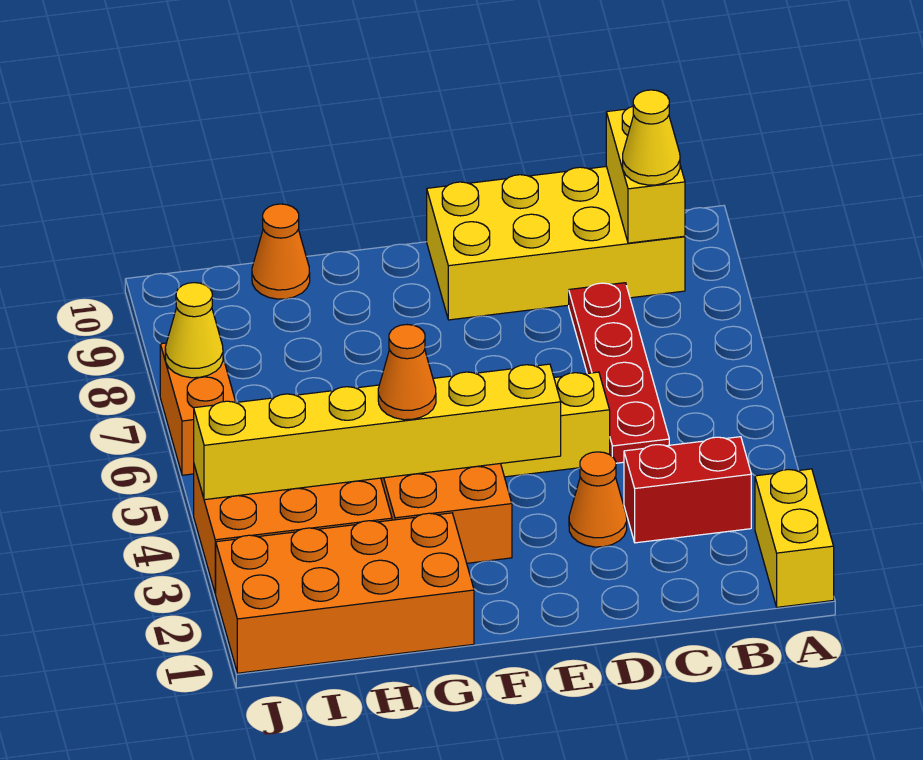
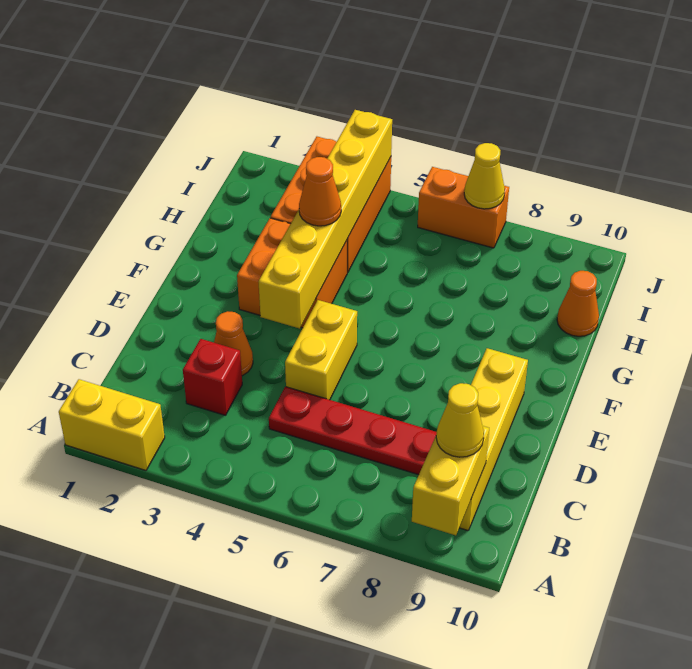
red brick B3:C3 level 1 -> red brick C3 level 1
yellow brick B9:E10 level 1 -> yellow brick B9:E9 level 1
yellow brick B9:B10 level 2 -> yellow brick A9:B9 level 2
orange brick G1:J2 level 1 -> none

